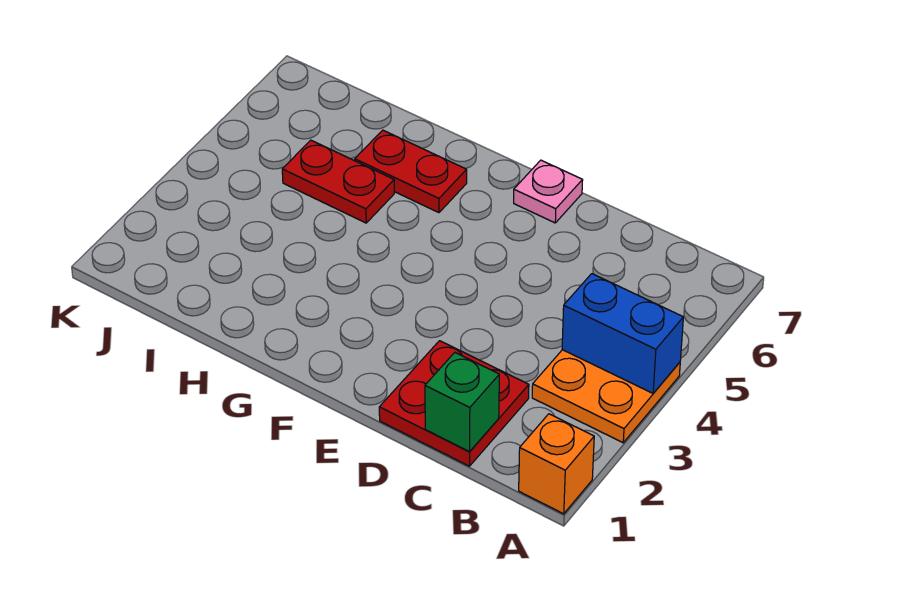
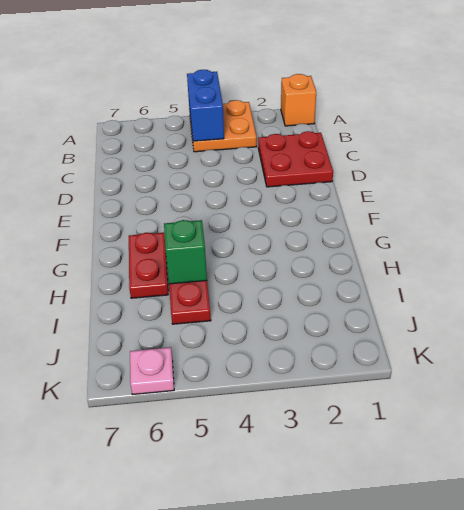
green brick C1 level 2 -> green brick H5 level 2
pink plate E7 level 1 -> pink plate K6 level 1

